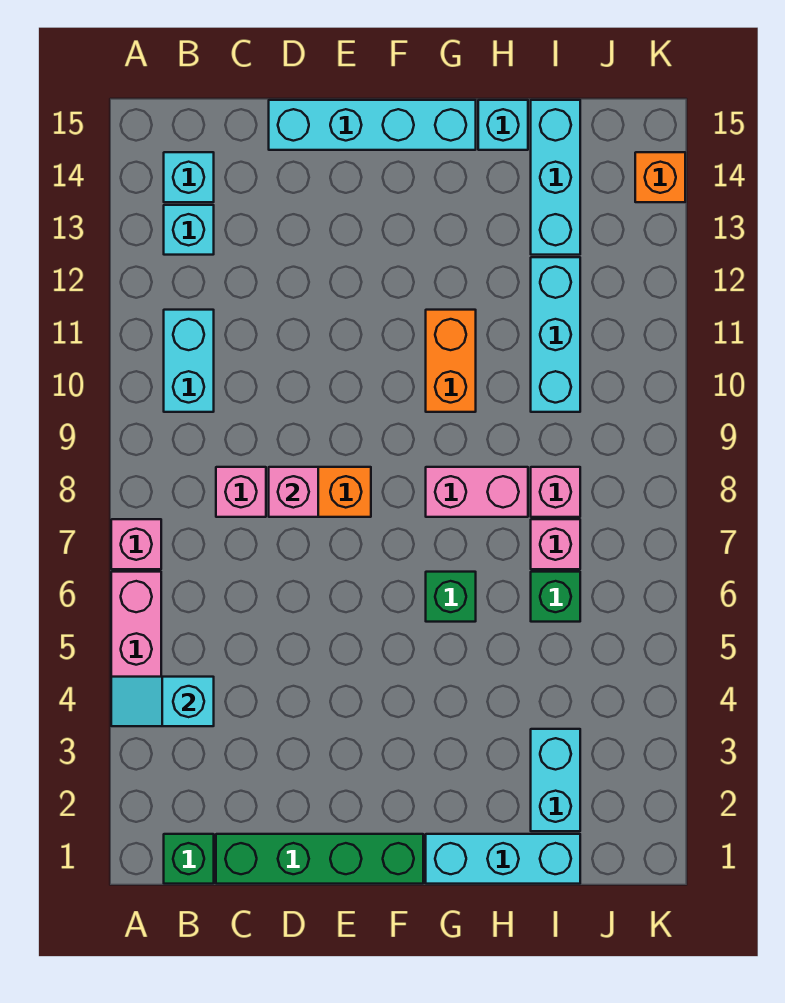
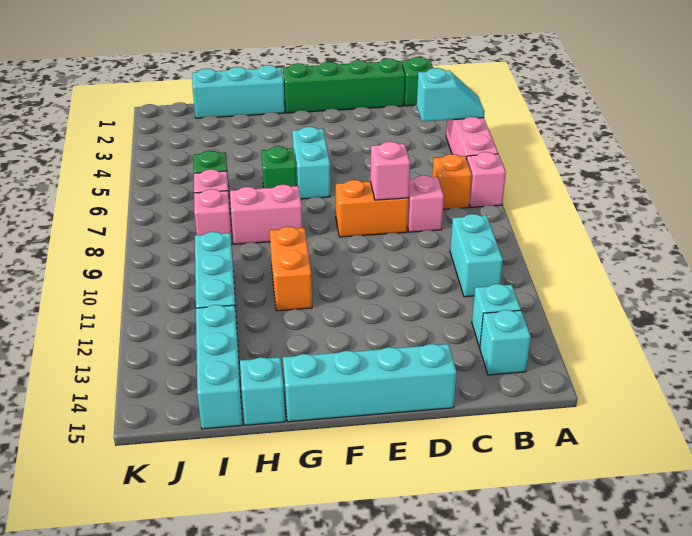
cyan brick I2:I3 level 1 -> cyan brick F5:F6 level 1
orange brick K14 level 1 -> orange brick B7 level 1

